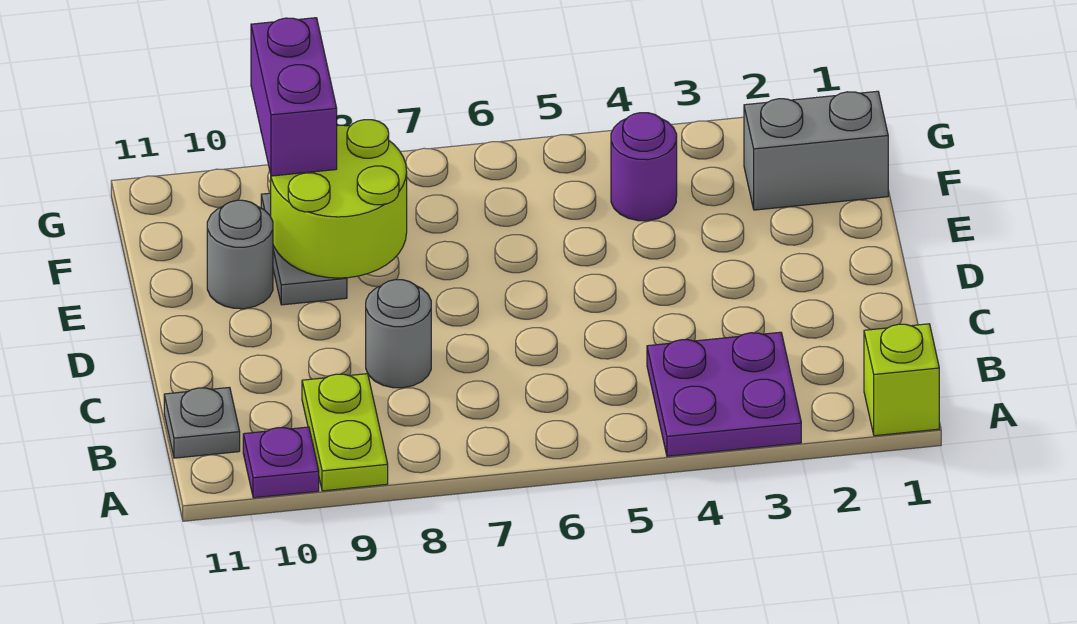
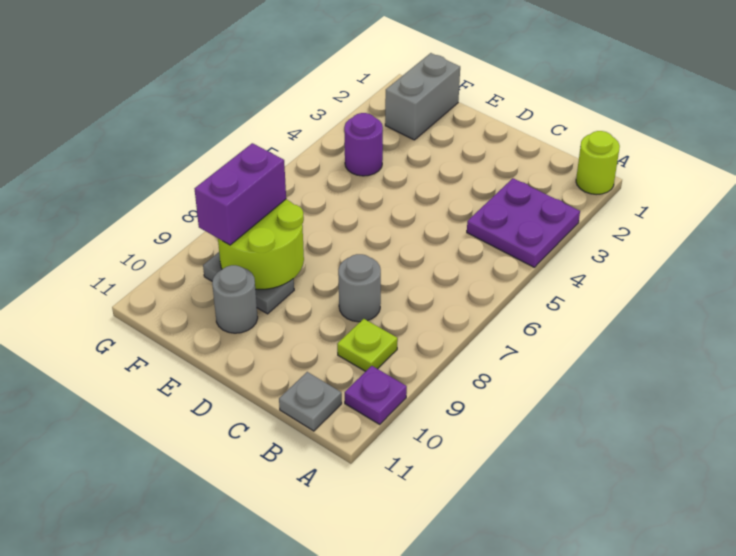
lime brick A1 level 1 -> lime round brick A1 level 1
lime plate A9:B9 level 1 -> lime plate B9 level 1
purple brick F9:G9 level 3 -> purple brick F8:F9 level 3

